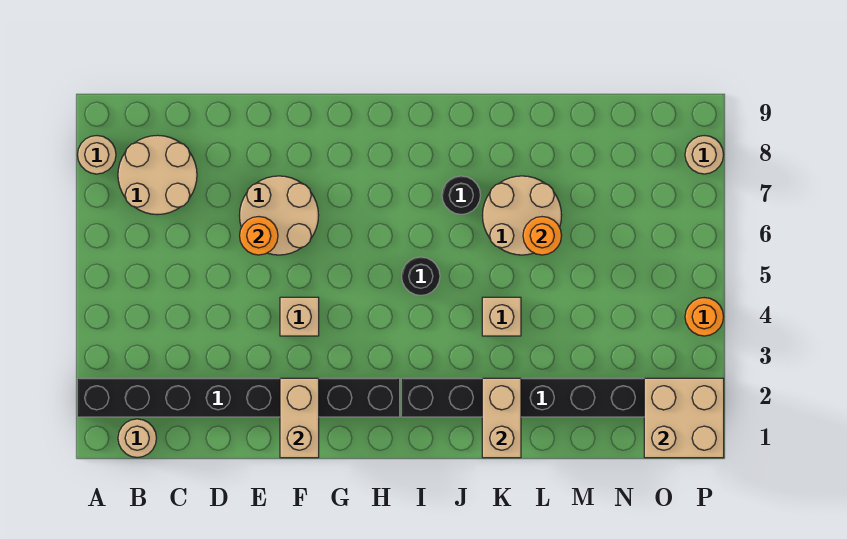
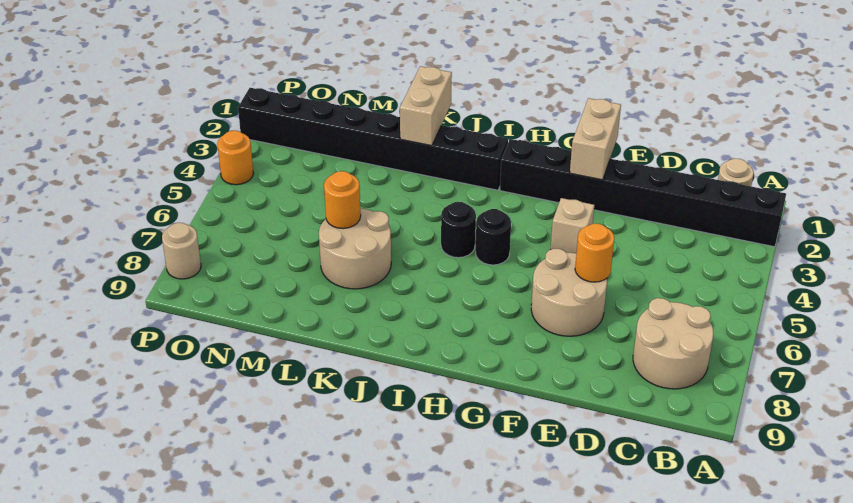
tan round brick A8 level 1 -> none
black round brick J7 level 1 -> black round brick H5 level 1
tan brick K4 level 1 -> none
tan brick O1:P2 level 2 -> none

